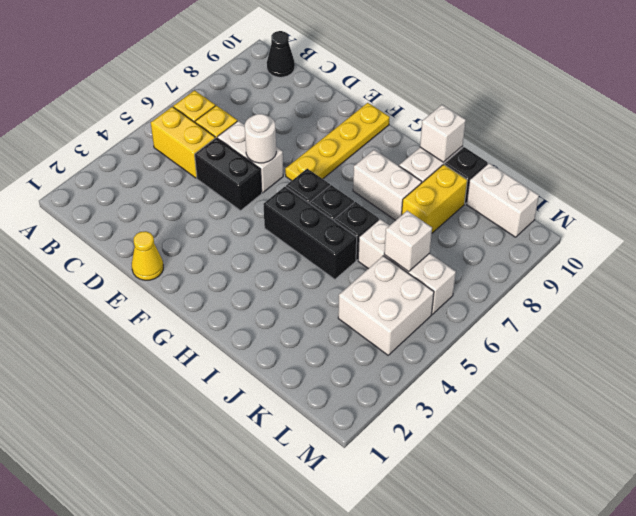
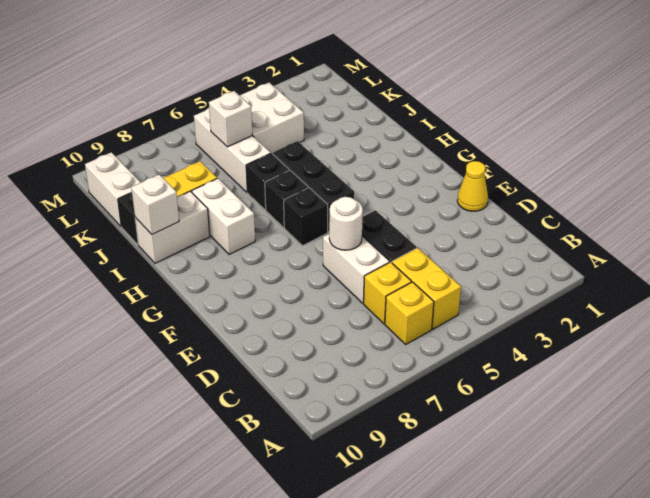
black cone B10 level 1 -> none
yellow plate F7:F10 level 1 -> none

